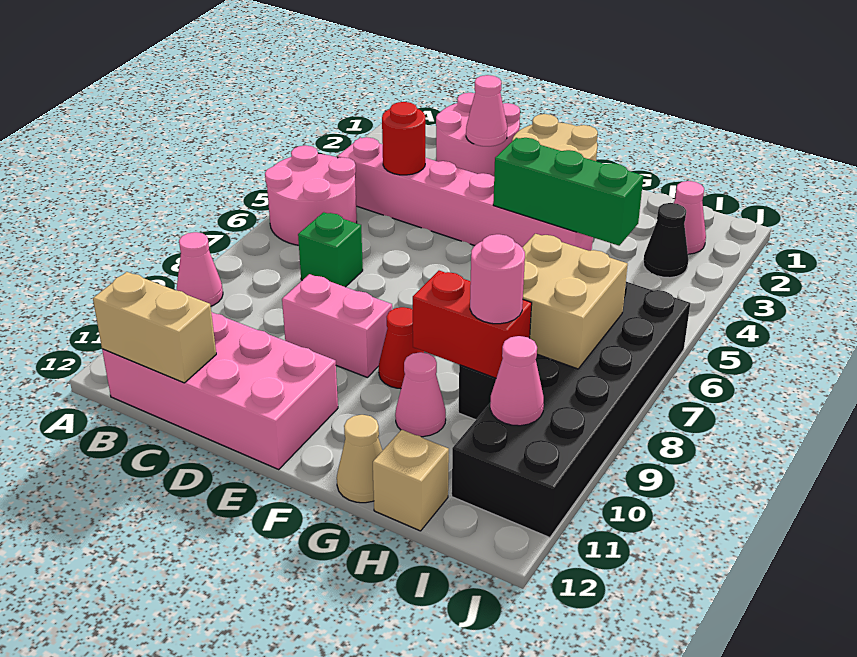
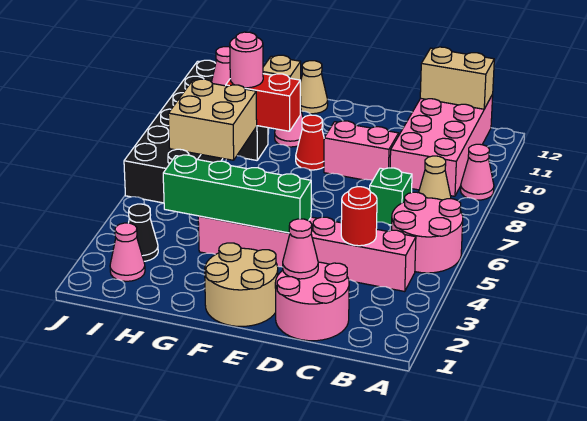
none -> tan cone B8 level 1
pink brick B11:E12 level 1 -> pink brick B9:C12 level 1
green brick F4:H4 level 2 -> green brick E4:H4 level 2

